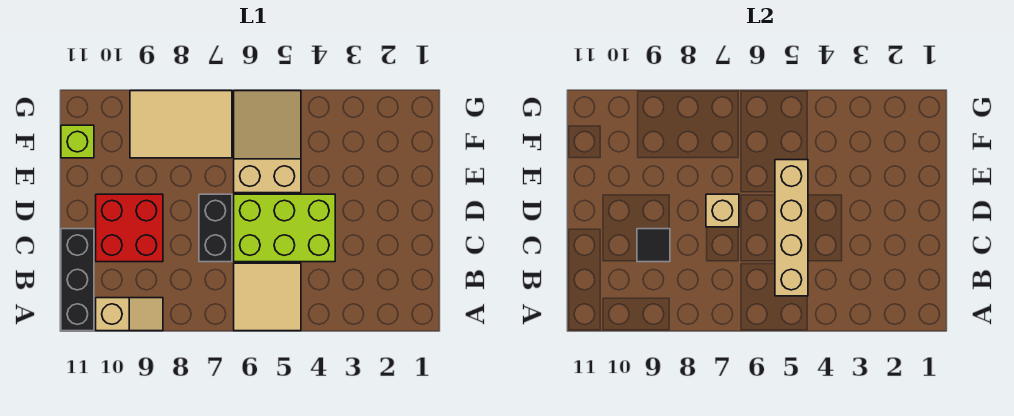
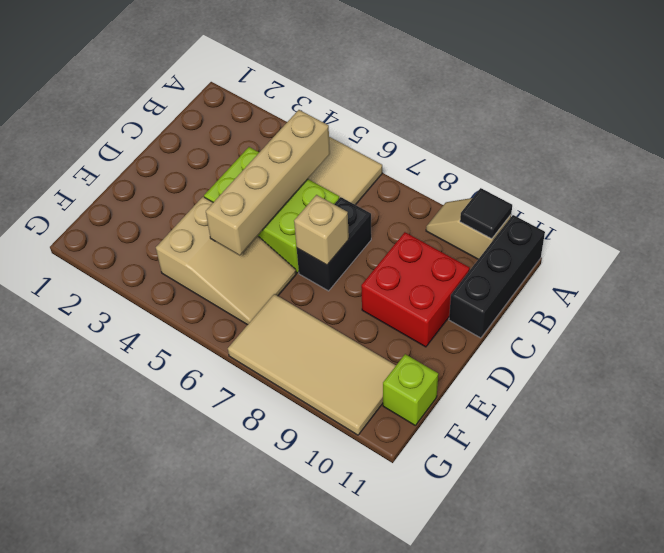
black tile C9 level 2 -> black tile A10 level 2
tan slope E5:G6 level 1 top E -> tan slope E4:F6 level 1 top 4
tan tile F7:G9 level 1 -> tan tile F7:G10 level 1

